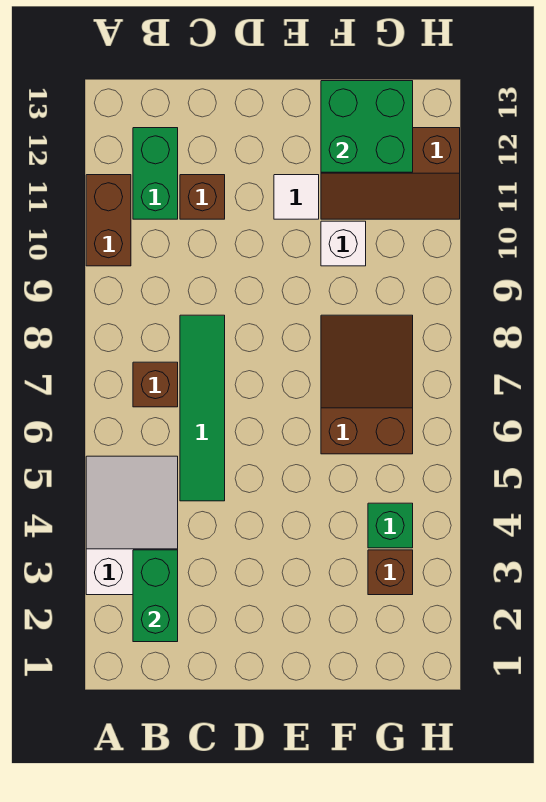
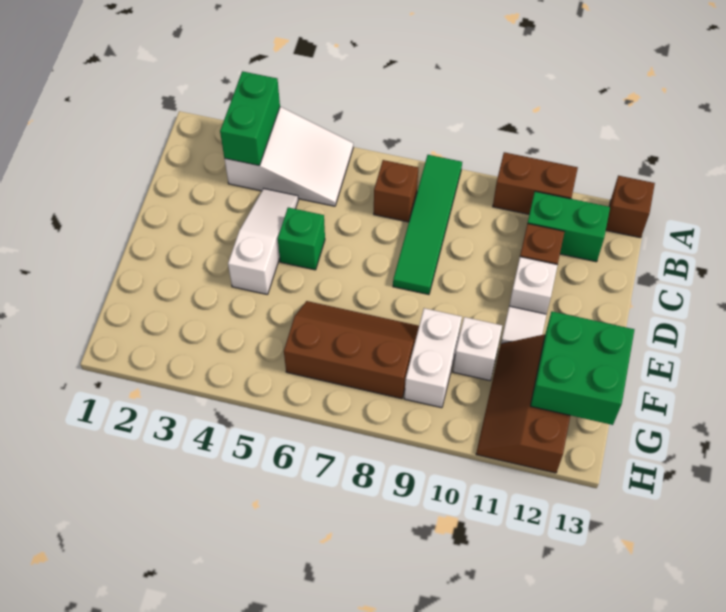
green brick B2:B3 level 2 -> green brick A3:B3 level 2
none -> white slope C4:E4 level 1 top E
green tile C5:C8 level 1 -> green tile A8:D8 level 1
none -> white brick D11 level 1
brown slope F6:G8 level 1 top 6 -> brown slope F6:G8 level 1 top G
none -> white brick F9:G9 level 1
brown brick G3 level 1 -> brown brick A13 level 1
green brick G4 level 1 -> green brick D5 level 1

